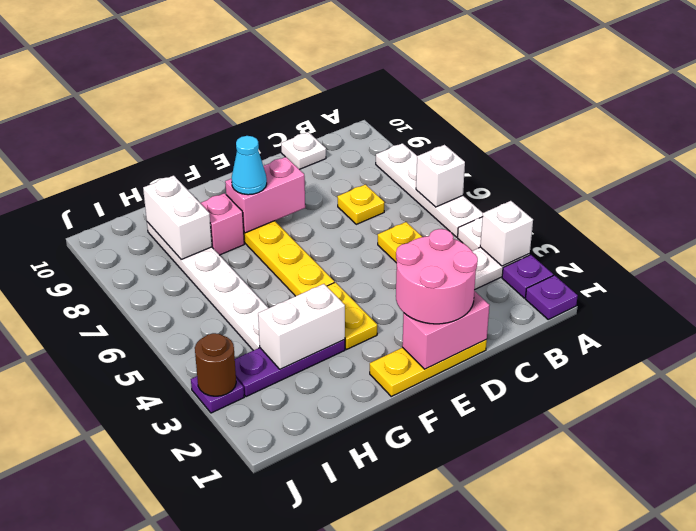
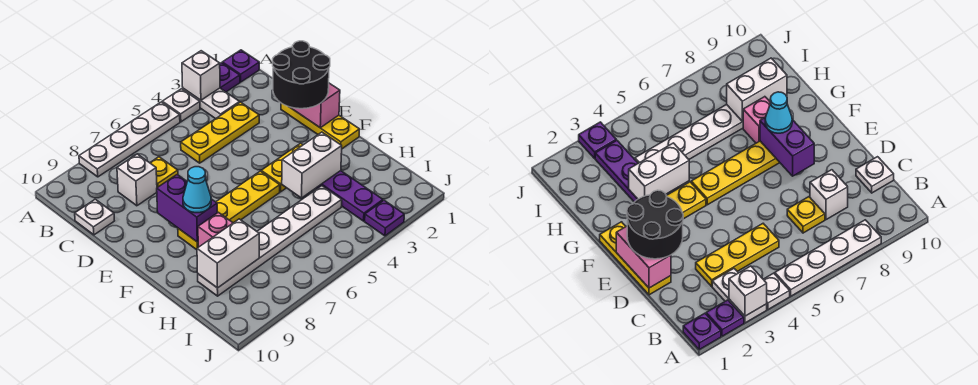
white brick A6 level 2 -> white brick C8 level 1
pink round brick D1:E2 level 3 -> black round brick D1:E2 level 3
pink brick E8:F8 level 2 -> purple brick E8:F8 level 2
white brick G3:H3 level 2 -> white brick G3:G4 level 2
brown round brick J3 level 2 -> none

